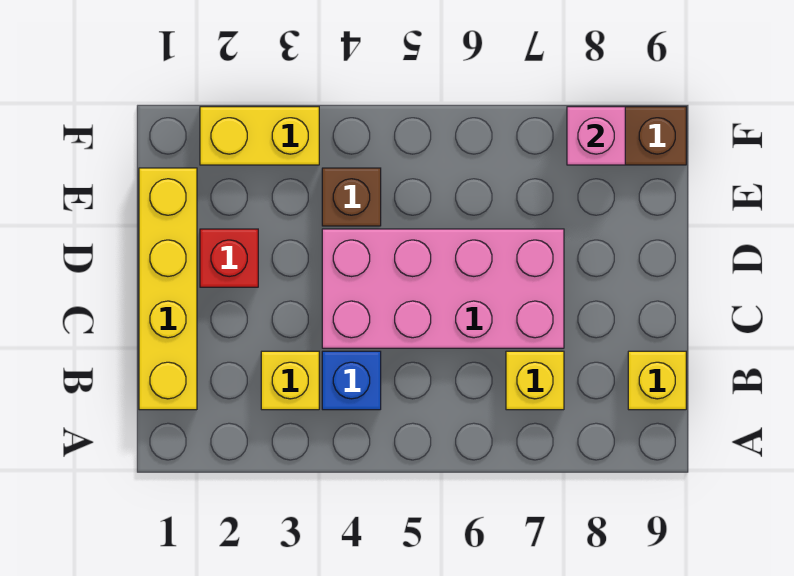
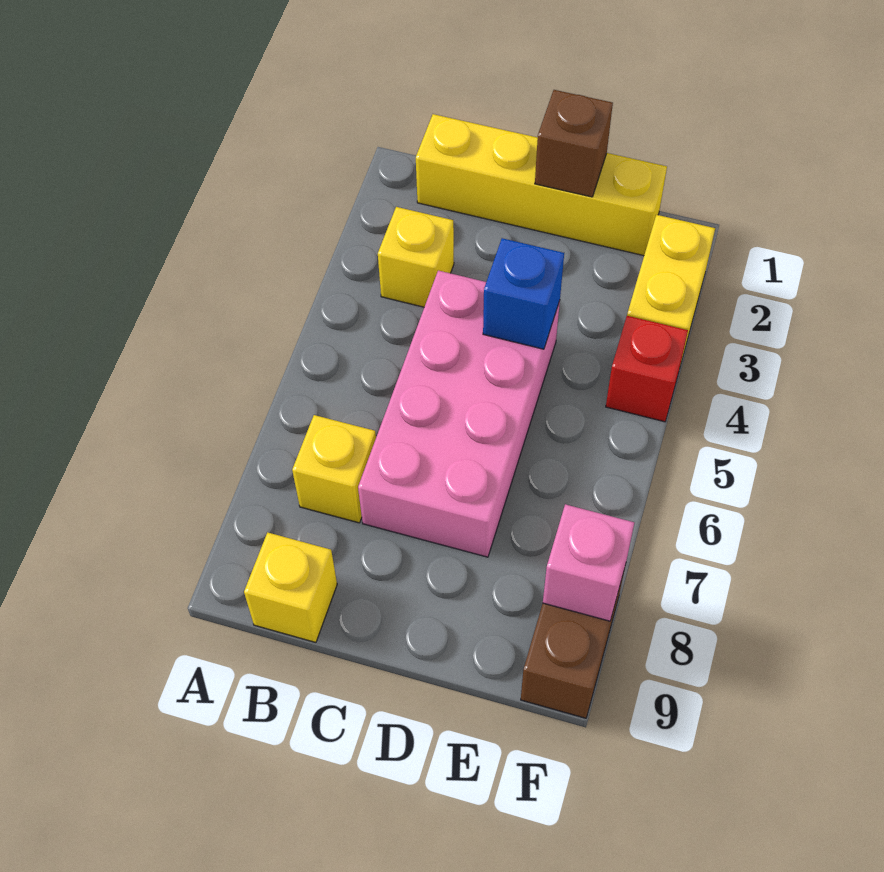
blue brick B4 level 1 -> blue brick D4 level 2
red brick D2 level 1 -> red brick F4 level 1
brown brick E4 level 1 -> brown brick D1 level 2

